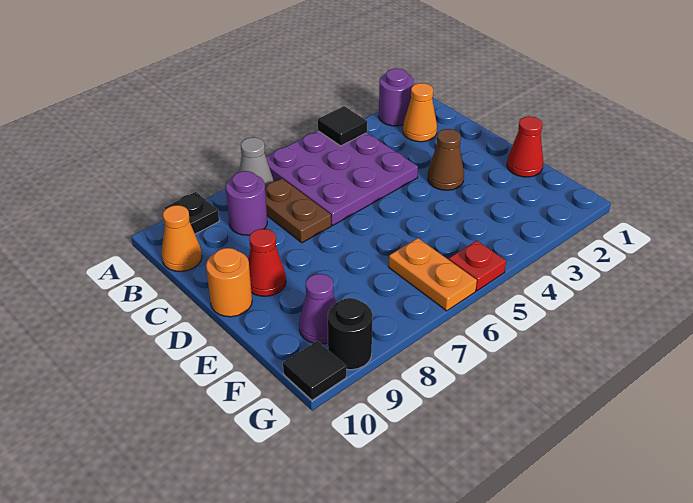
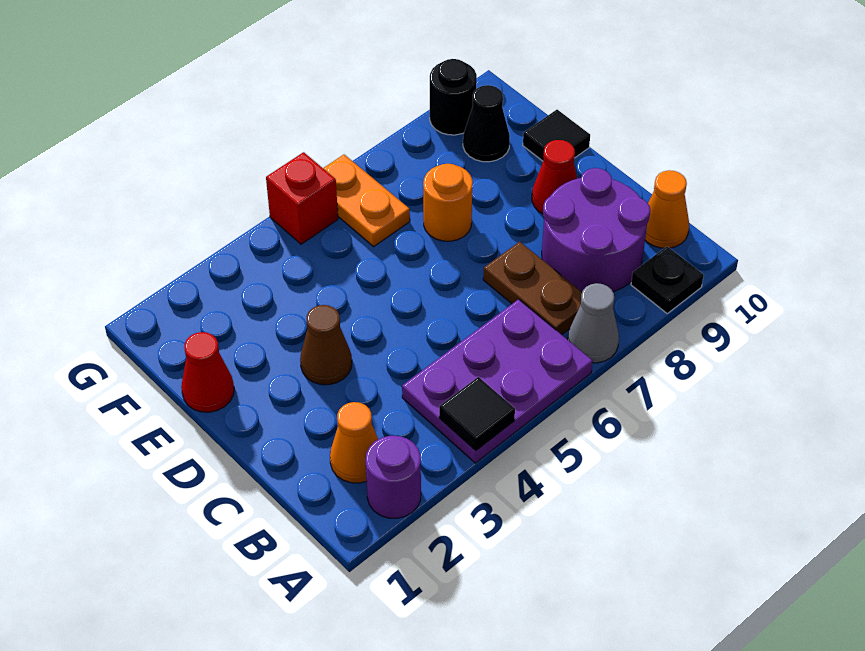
purple plate A4:C6 level 1 -> purple plate A4:B6 level 1
purple round brick B8 level 1 -> purple round brick B8:C9 level 1
orange round brick D10 level 1 -> orange round brick E7 level 1
purple cone F9 level 1 -> black cone F9 level 1
red plate G5 level 1 -> red brick G5 level 1
black tile G10 level 1 -> black tile E10 level 1

